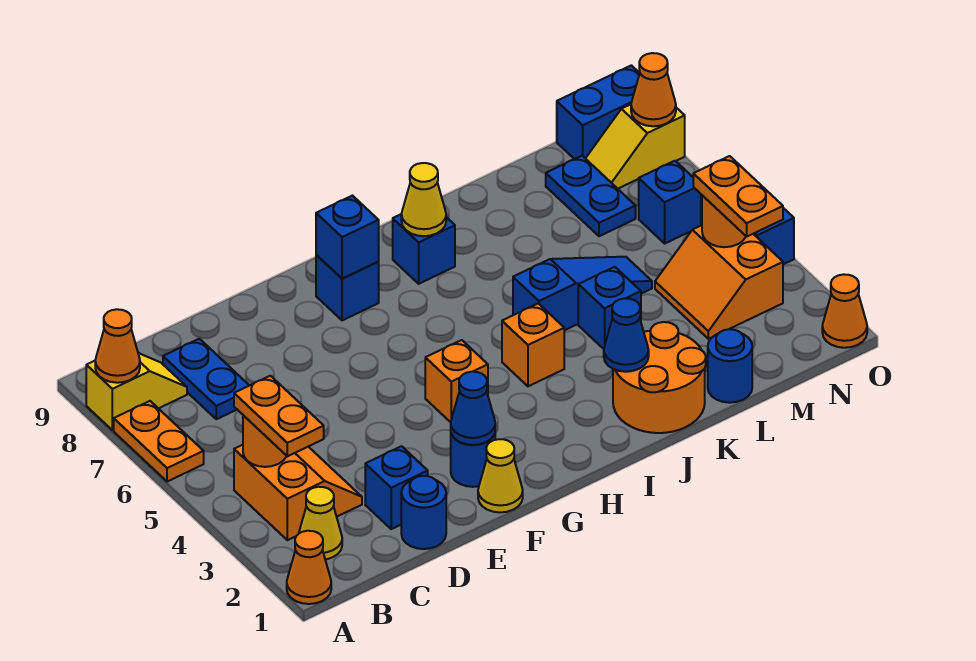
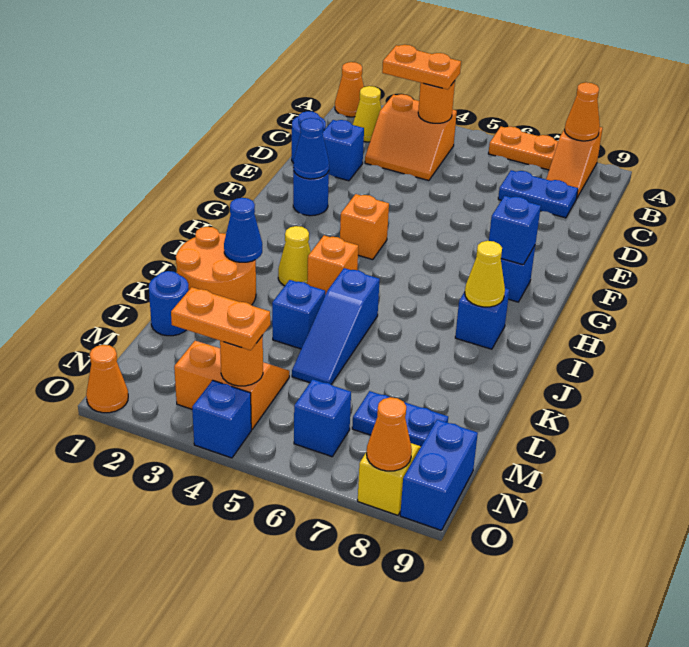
yellow slope A8:B8 level 1 top A -> orange slope A8:B8 level 1 top A
yellow cone F1 level 1 -> yellow cone I3 level 1

